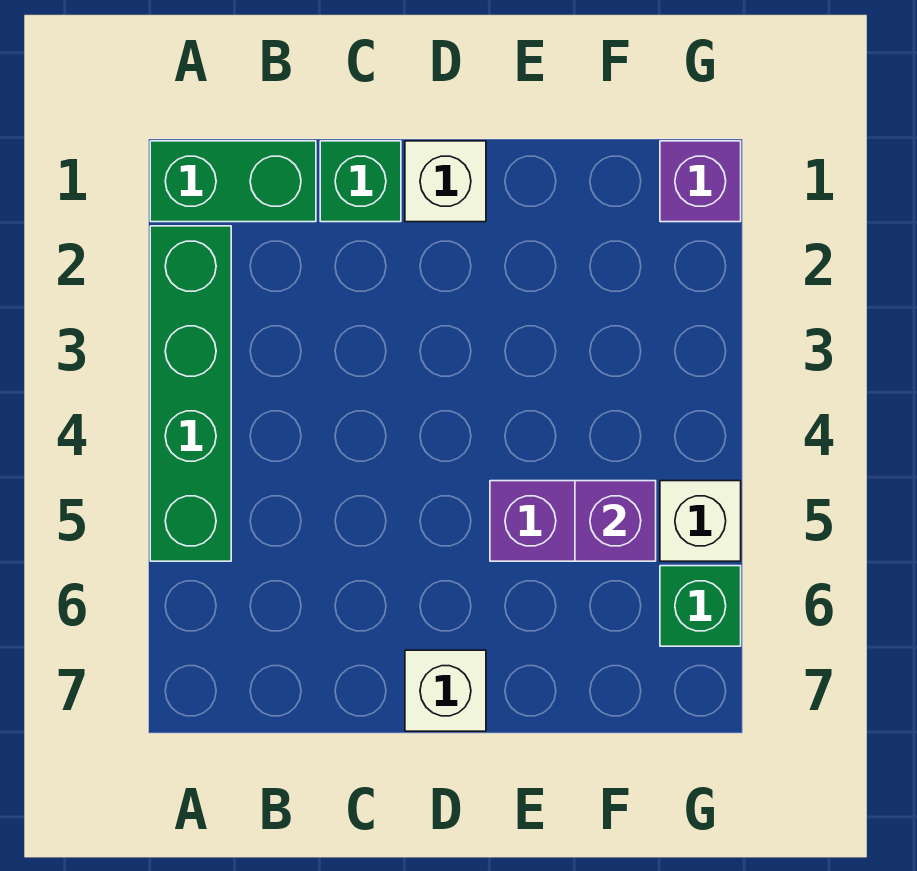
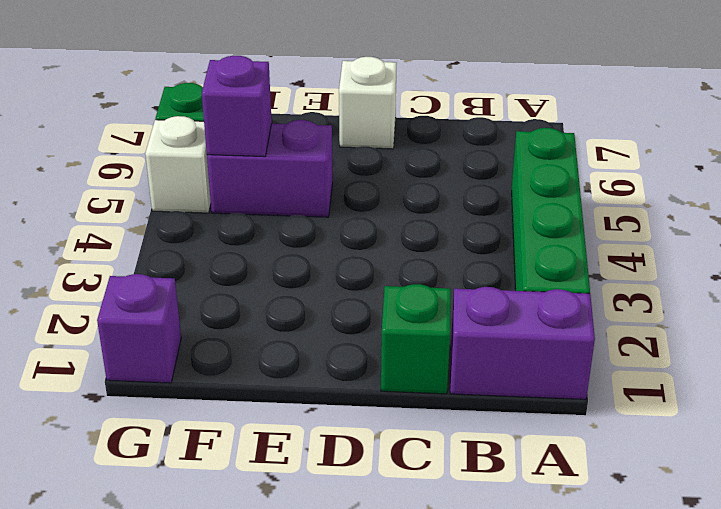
green brick A1:B1 level 1 -> purple brick A1:B1 level 1
white brick D1 level 1 -> none

